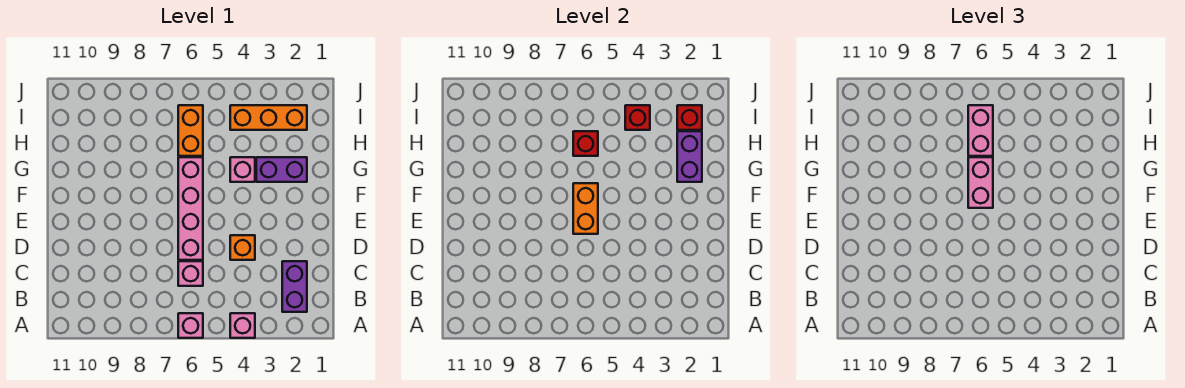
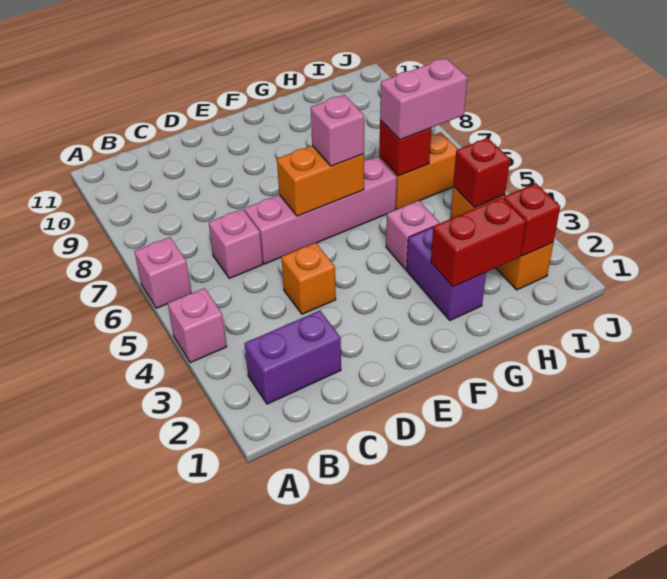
pink brick F6:G6 level 3 -> pink brick F6 level 3
purple brick G2:H2 level 2 -> red brick G2:H2 level 2

